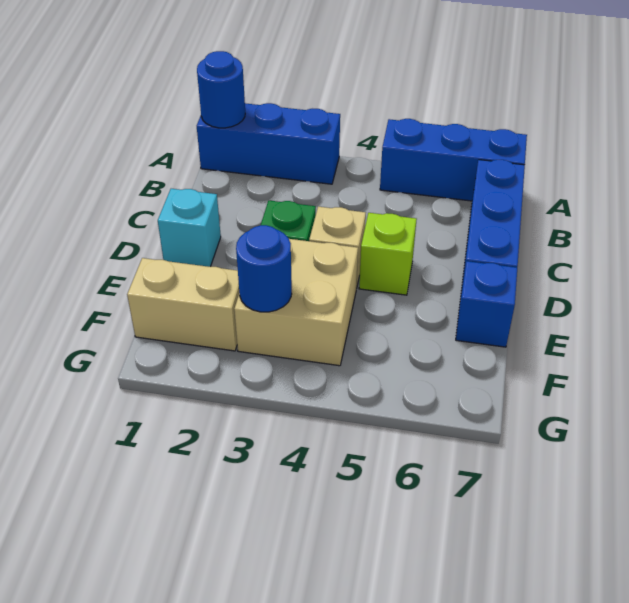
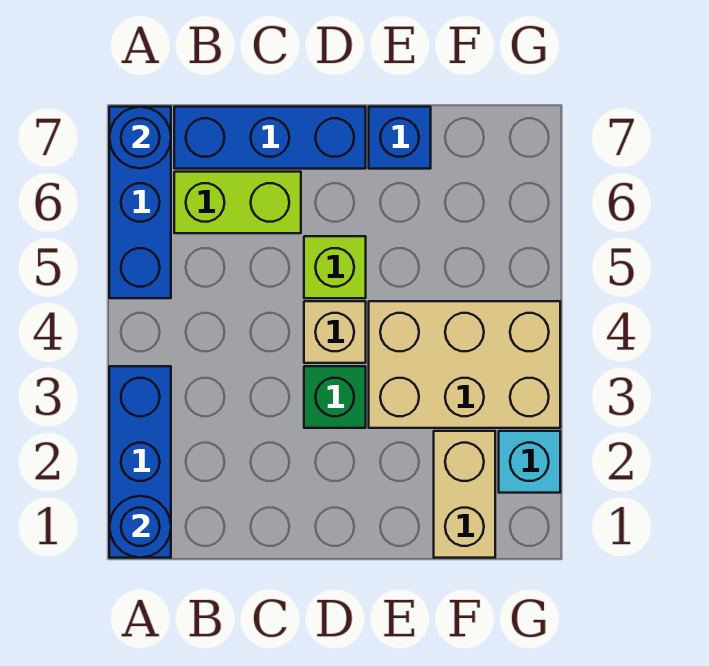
none -> lime brick B6:C6 level 1
cyan brick D1 level 1 -> cyan brick G2 level 1
tan brick E3:F4 level 1 -> tan brick E3:G4 level 1
blue round brick F3 level 2 -> blue round brick A7 level 2

